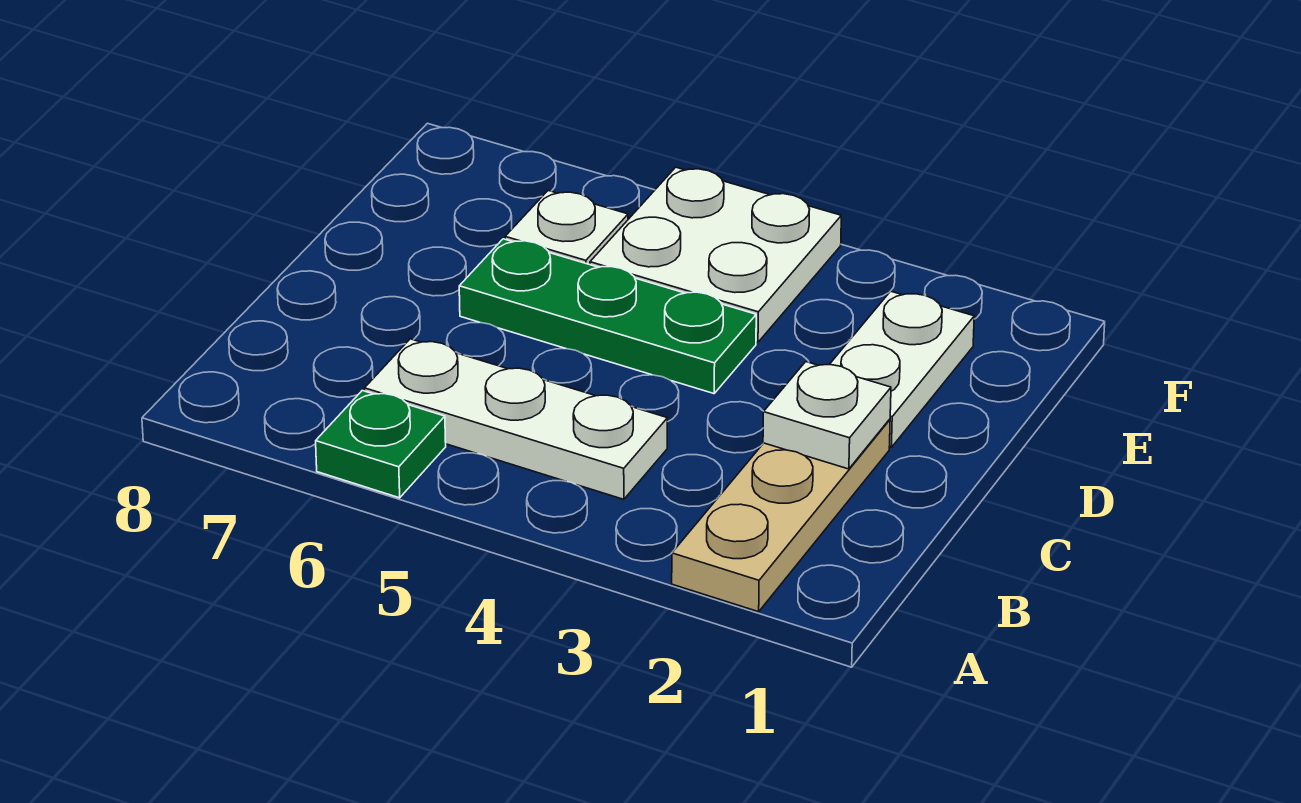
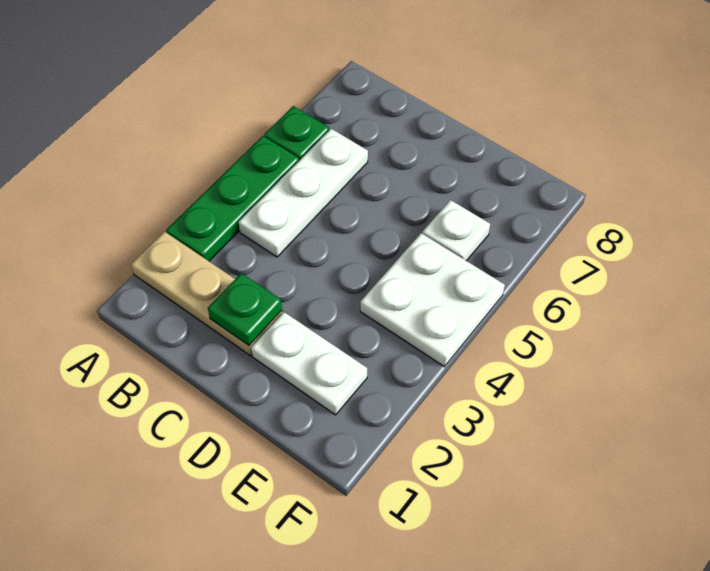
white plate C2 level 2 -> green plate C2 level 2
green plate D4:D6 level 1 -> green plate A3:A5 level 1

